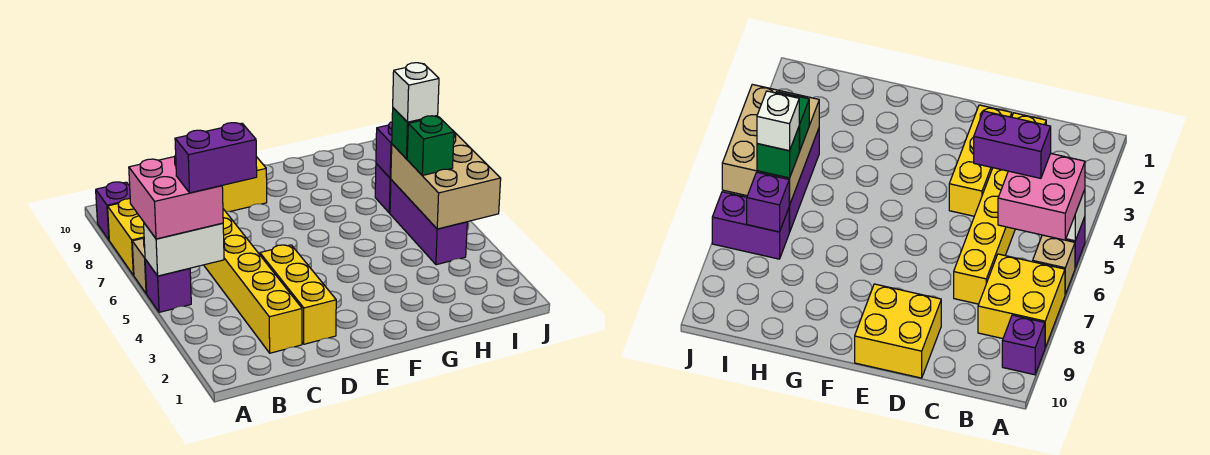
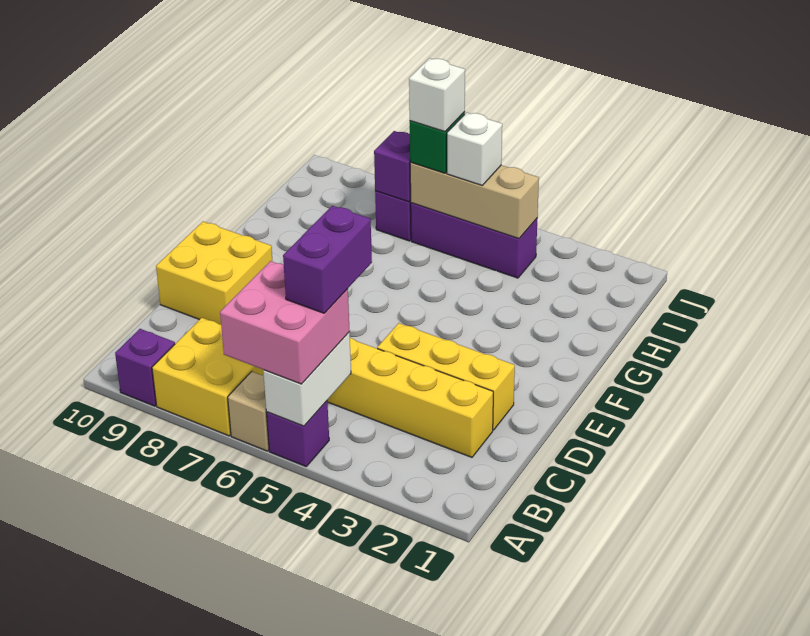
tan brick I4:J6 level 2 -> tan brick I4:I6 level 2
green brick I5 level 3 -> white brick I5 level 3

